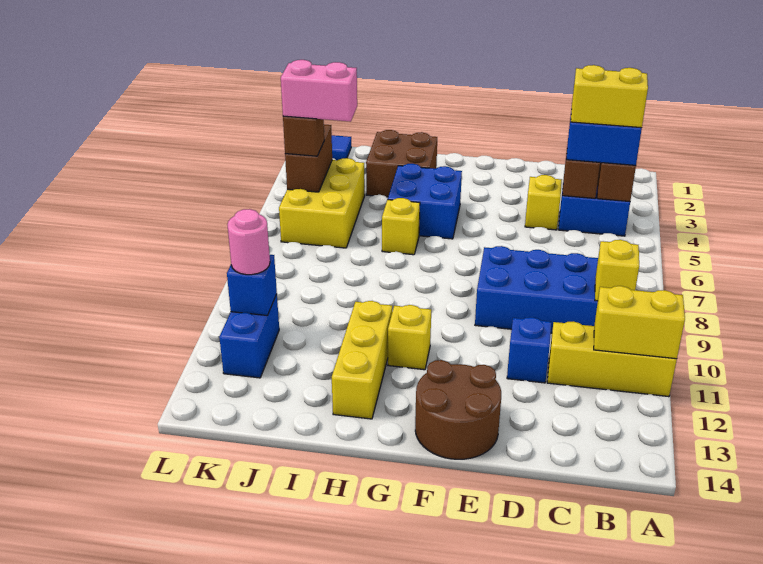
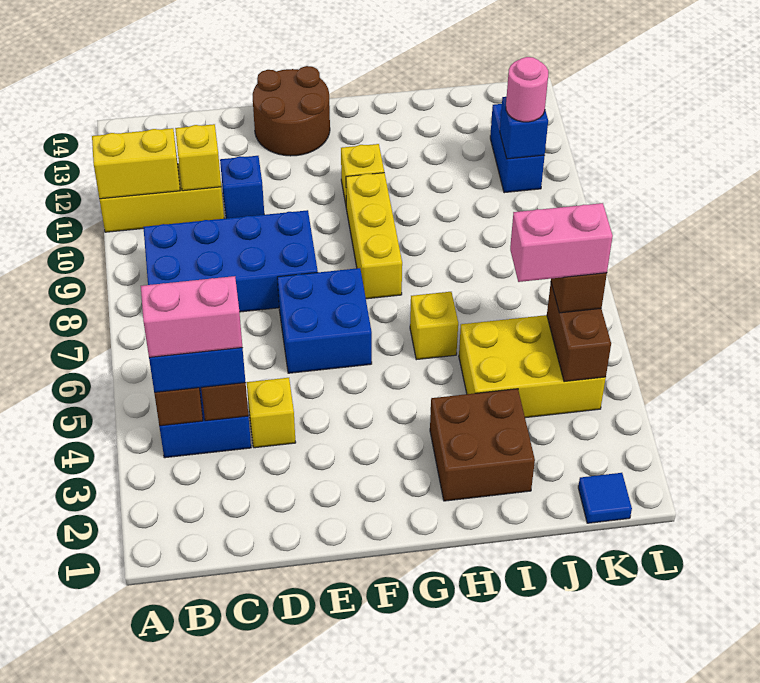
yellow brick B4:C4 level 4 -> pink brick B4:C4 level 4
yellow brick B9 level 2 -> yellow brick C11 level 2
blue brick G4:H5 level 1 -> blue brick E6:F7 level 1
yellow brick H11:H13 level 1 -> yellow brick G8:G10 level 1
yellow brick J4:K6 level 1 -> yellow brick I4:K5 level 1

